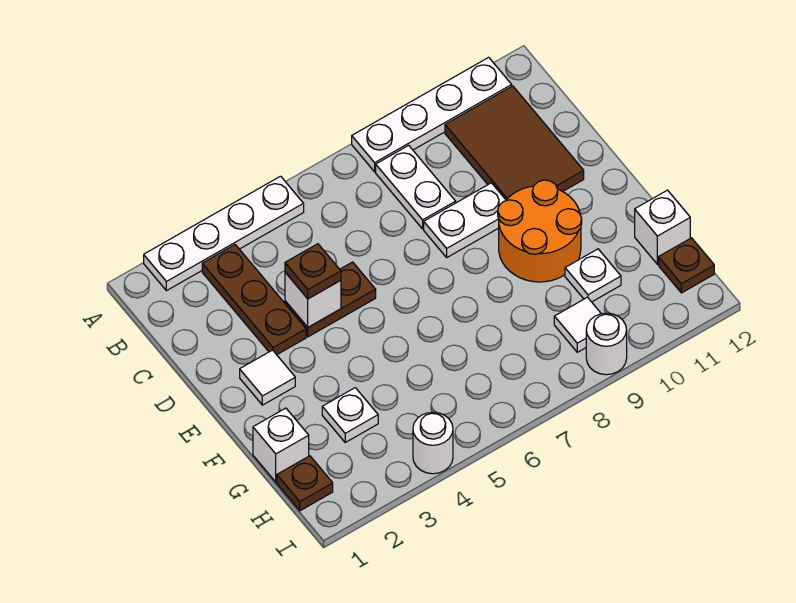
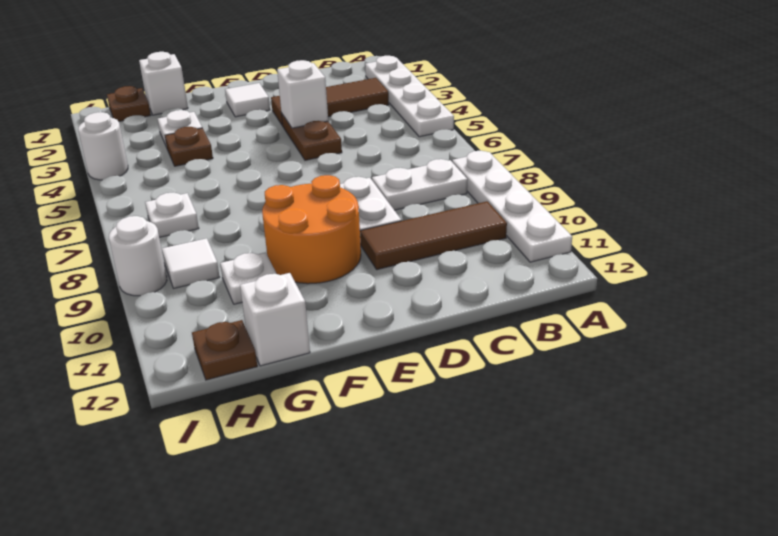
brown plate B3:D3 level 1 -> brown tile B3:D3 level 1
brown tile B10:D11 level 1 -> brown tile B10:D10 level 1
brown plate D4 level 3 -> brown plate G4 level 1
none -> white plate H7 level 1

